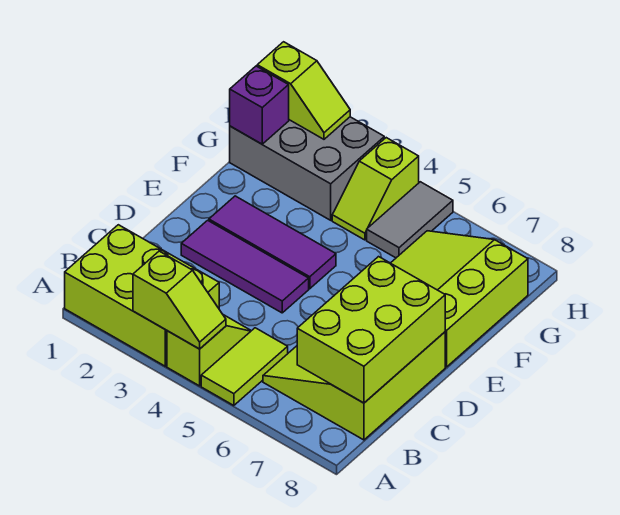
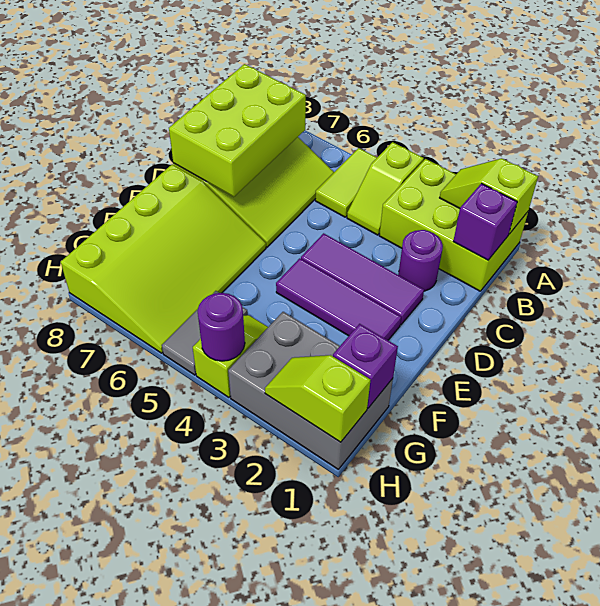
lime slope A3:A4 level 2 top 3 -> lime slope A1:A2 level 2 top 1
none -> purple brick B1 level 2
none -> purple round brick C2 level 1
lime slope E6:G8 level 1 top 8 -> lime slope E6:H8 level 1 top 8
none -> purple round brick H4 level 2

